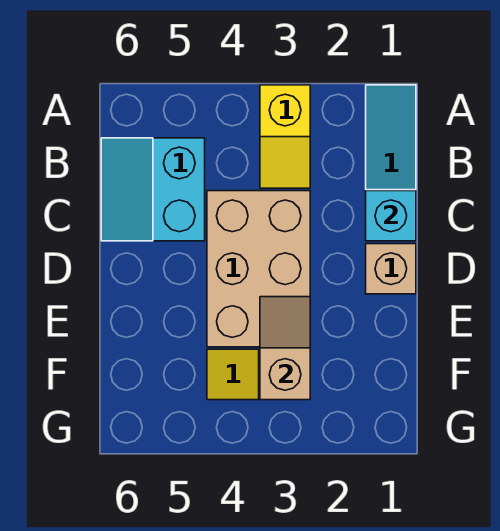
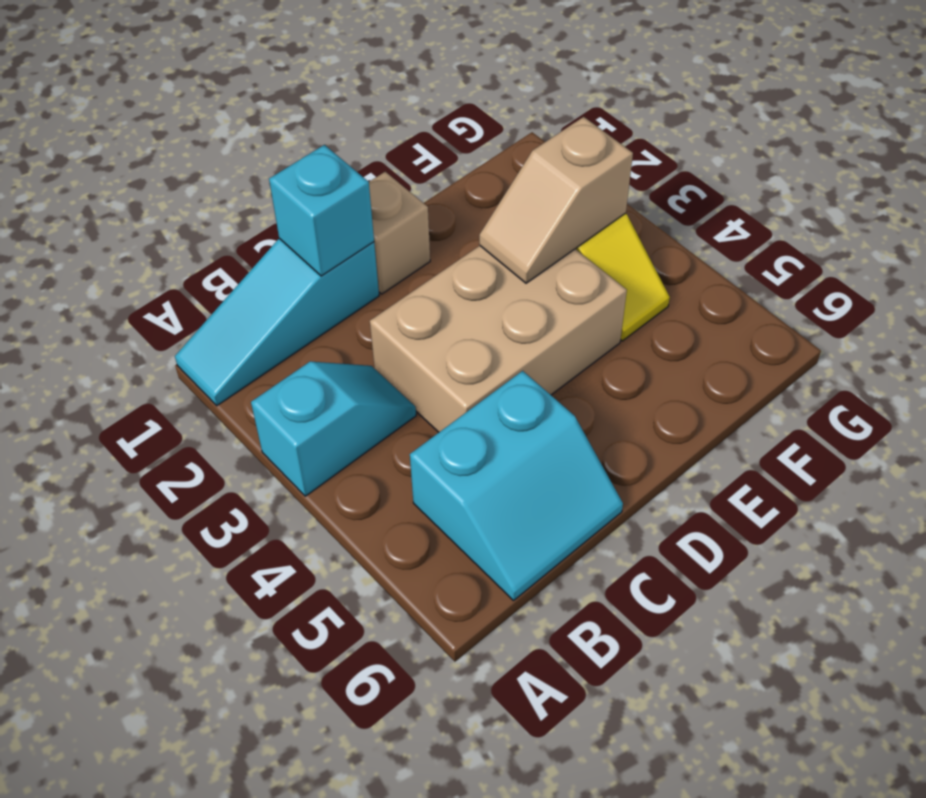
yellow slope A3:B3 level 1 top A -> cyan slope A3:B3 level 1 top A

